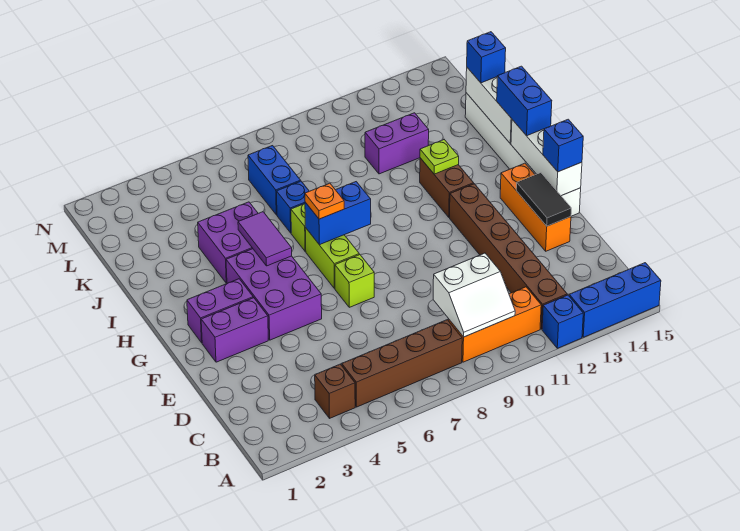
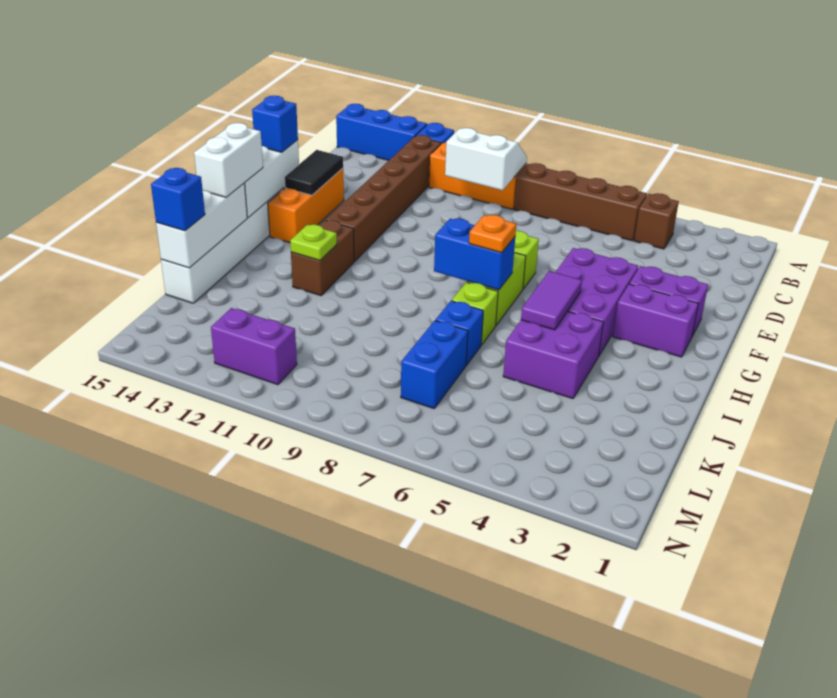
blue brick H15:I15 level 3 -> white brick H15:I15 level 3
purple brick K11:K12 level 1 -> purple brick M11:M12 level 1

